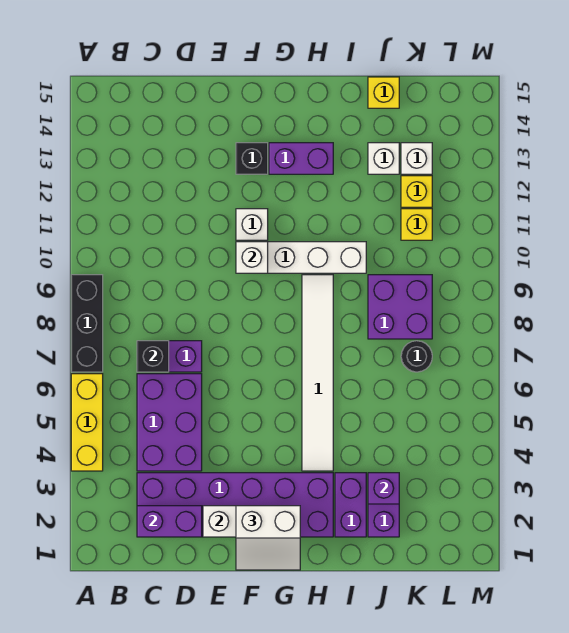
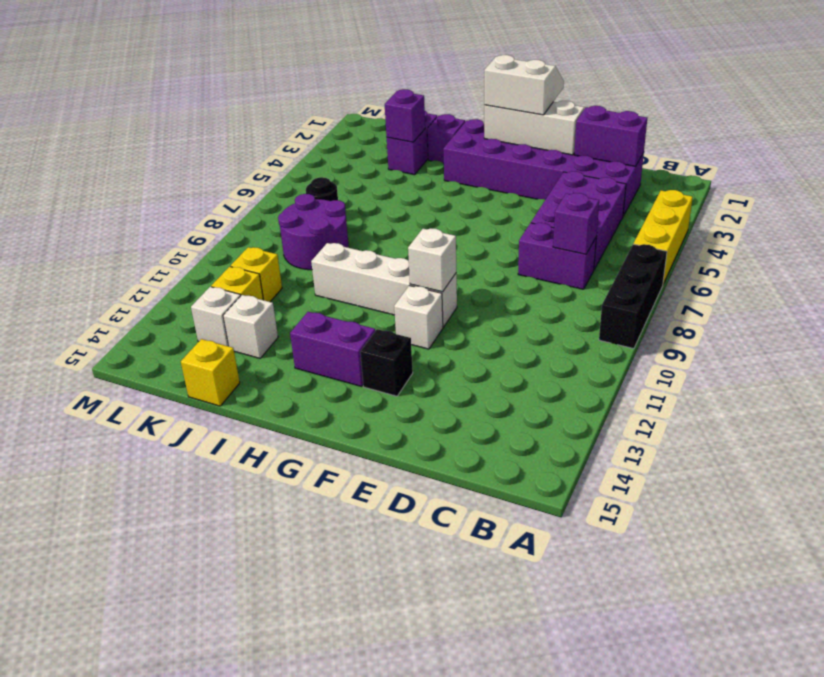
black brick C7 level 2 -> purple brick C7 level 2
white tile H4:H9 level 1 -> none
purple brick I2:I3 level 1 -> purple brick I2 level 1
purple brick J8:K9 level 1 -> purple round brick J8:K9 level 1

